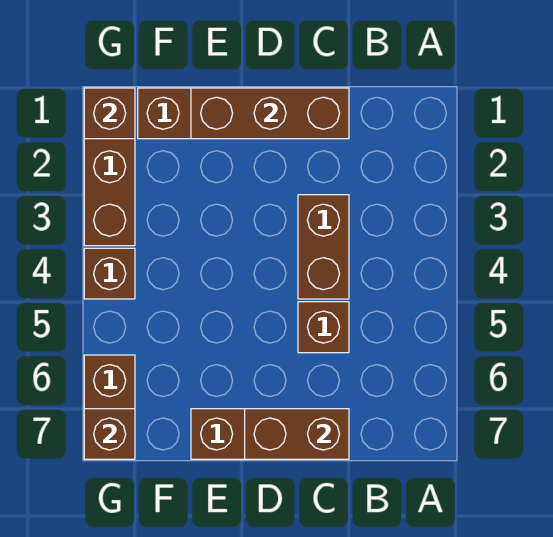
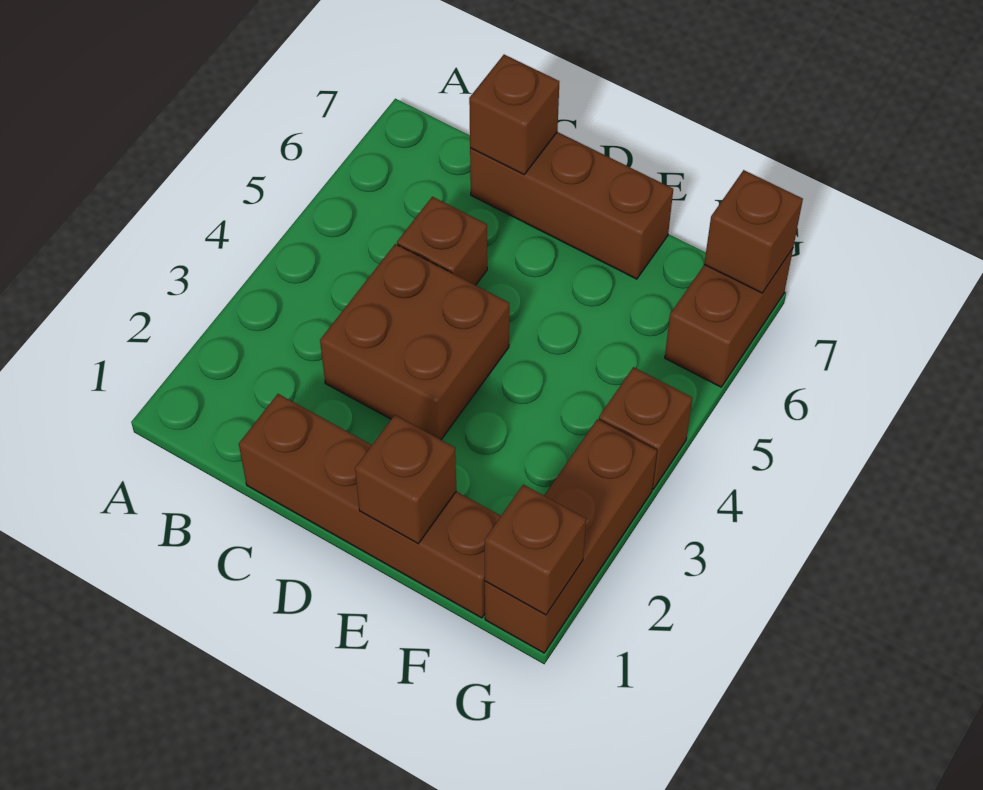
brown brick C1:E1 level 2 -> brown brick E1 level 2
brown brick C3:C4 level 1 -> brown brick C3:D4 level 1
brown brick C7:D7 level 2 -> brown brick C7 level 2

